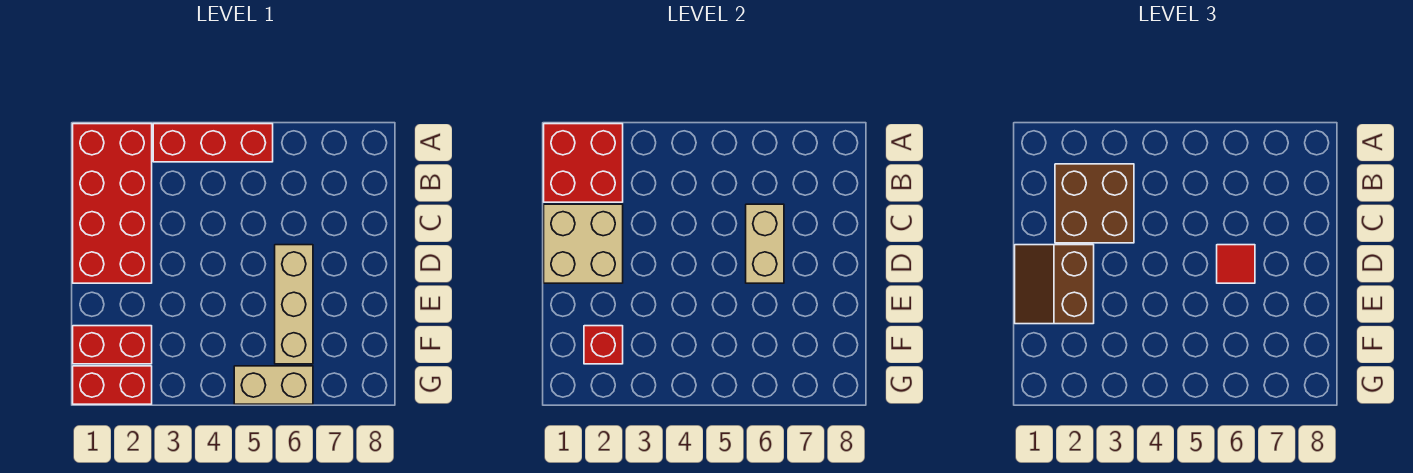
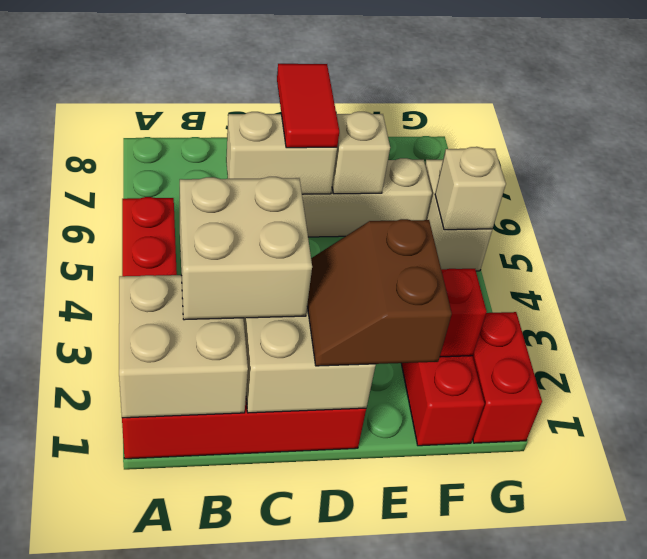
red brick A1:B2 level 2 -> tan brick A1:B2 level 2
brown brick B2:C3 level 3 -> tan brick B2:C3 level 3
brown slope D1:E2 level 3 top 2 -> brown slope D1:E2 level 3 top E
red tile D6 level 3 -> red tile D6:D7 level 3
none -> tan brick E6 level 2
none -> tan brick G5 level 2

